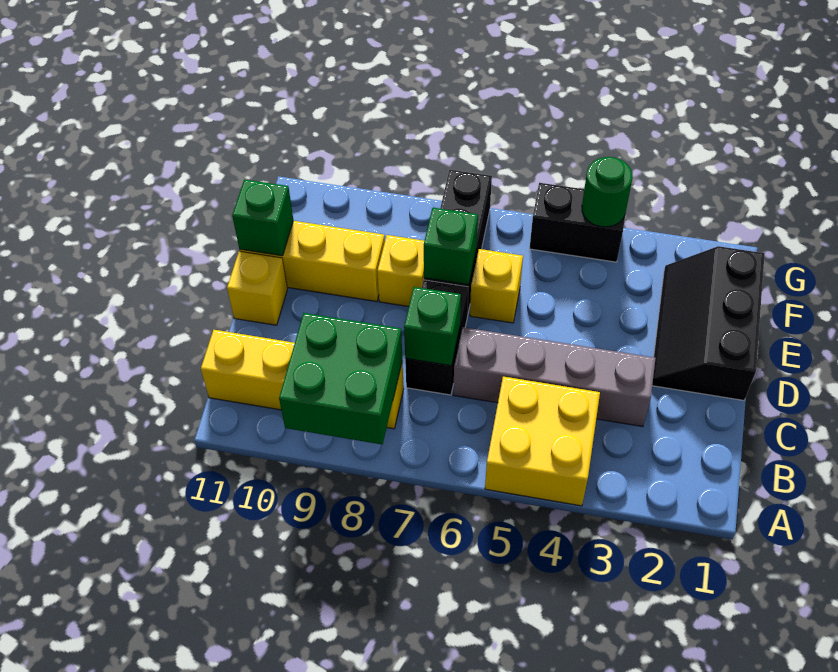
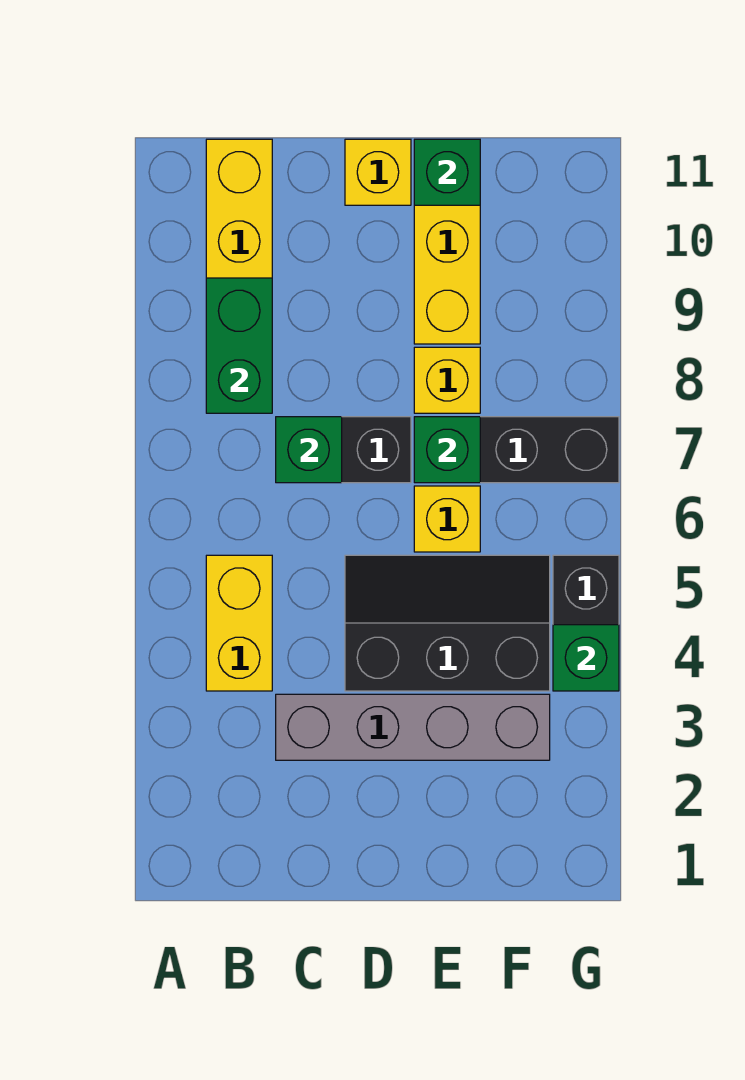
yellow brick A4:B5 level 1 -> yellow brick B4:B5 level 1
green brick A8:B9 level 2 -> green brick B8:B9 level 2
grey brick C3:C6 level 1 -> grey brick C3:F3 level 1
black slope D1:F2 level 1 top 1 -> black slope D4:F5 level 1 top 4
green round brick G4 level 2 -> green brick G4 level 2

